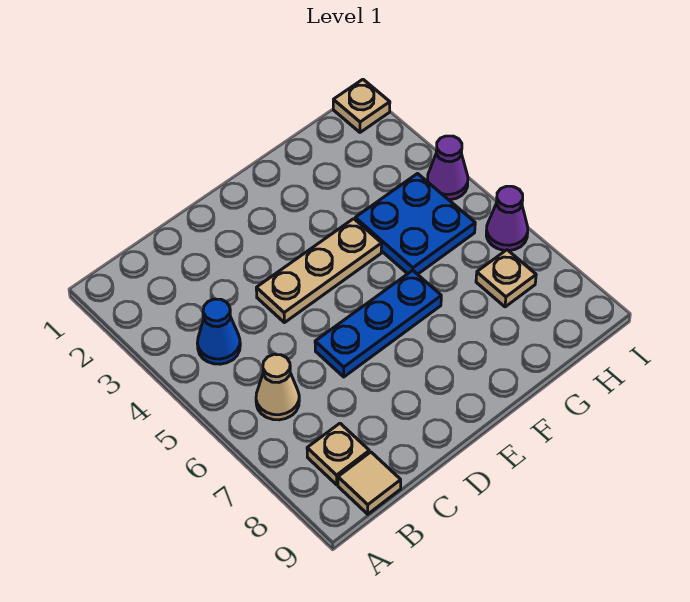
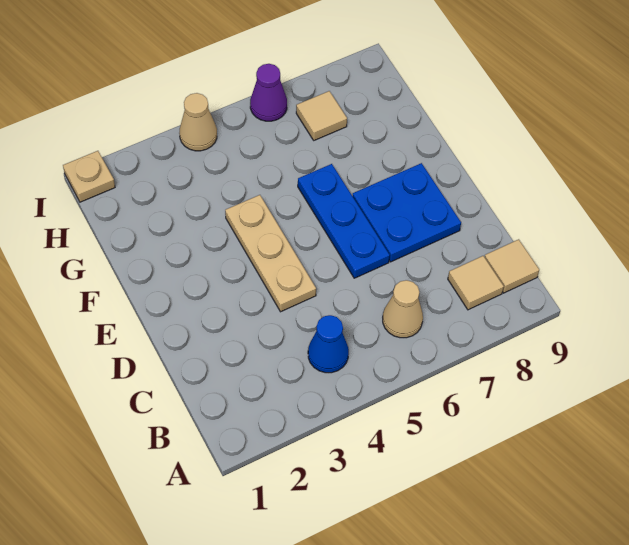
tan plate B8 level 1 -> tan tile B8 level 1
blue plate G4:H5 level 1 -> blue plate D7:E8 level 1
tan plate H7 level 1 -> tan tile H7 level 1
purple cone I4 level 1 -> tan cone I4 level 1

